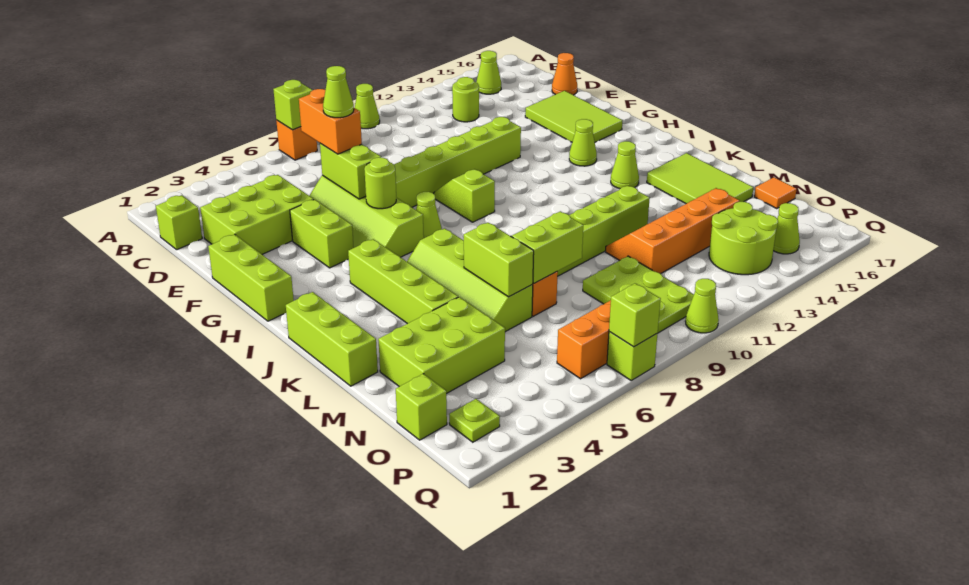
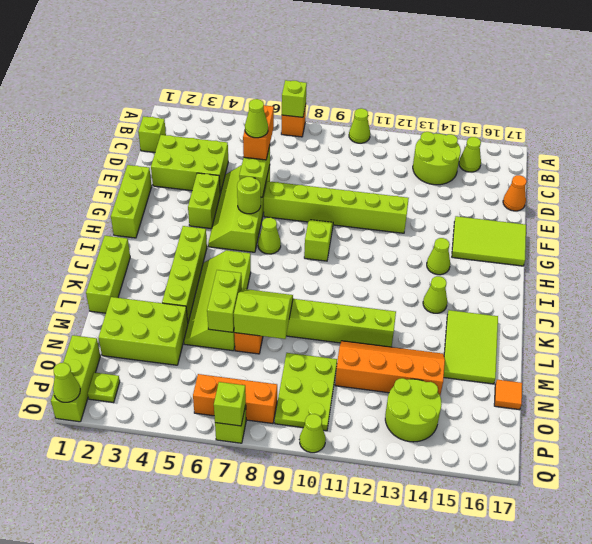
lime round brick C13 level 1 -> lime round brick B13:C14 level 1
lime tile E15:G16 level 1 -> lime tile F15:G17 level 1
lime brick O1 level 1 -> lime brick O1:Q1 level 1
lime cone P15 level 1 -> lime cone Q1 level 2

